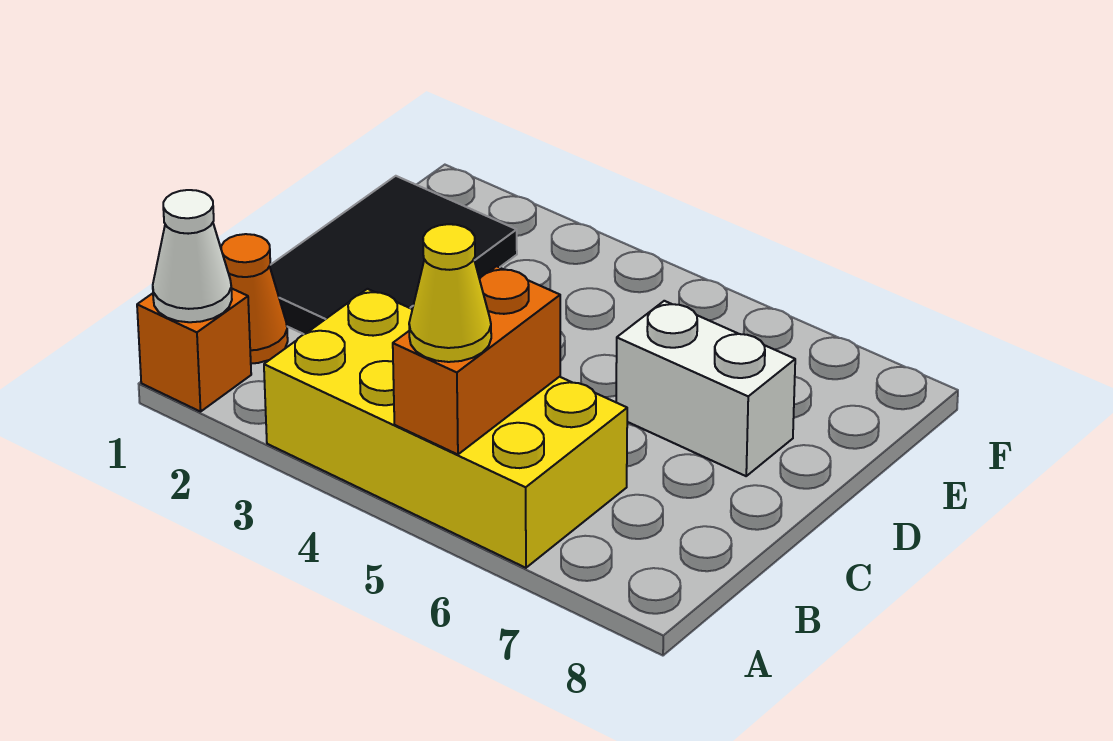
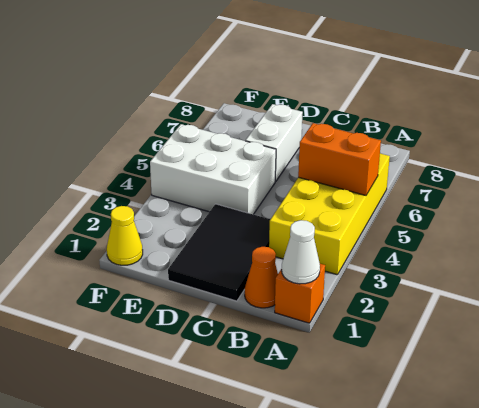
yellow cone A5 level 3 -> yellow cone F1 level 1
black tile C1:E2 level 1 -> black tile C1:D3 level 1
none -> white brick D4:F5 level 1

